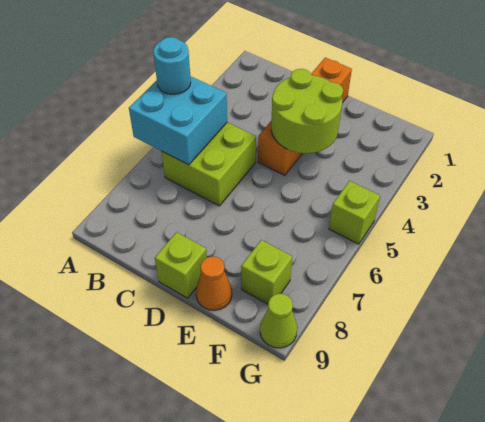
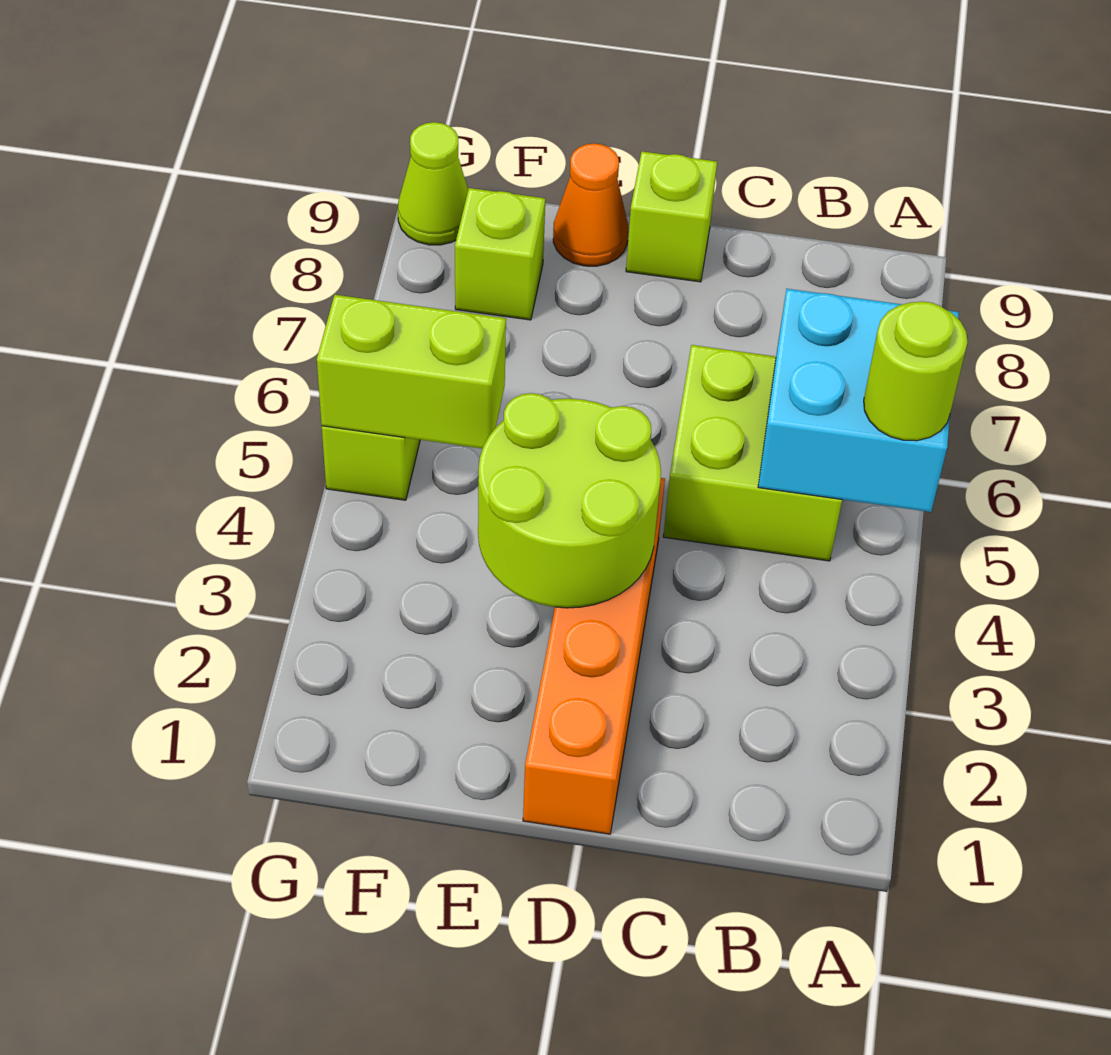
cyan round brick A5 level 3 -> lime round brick A5 level 3
none -> lime brick F5:G5 level 2

